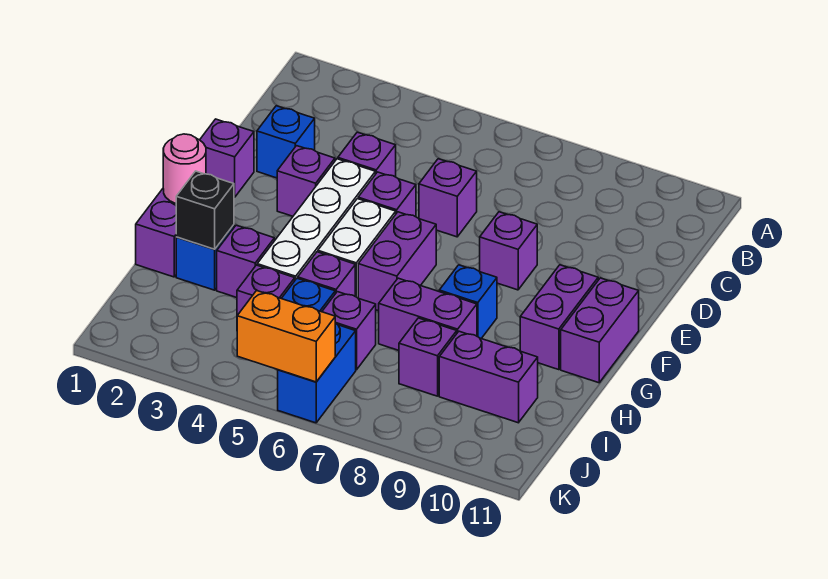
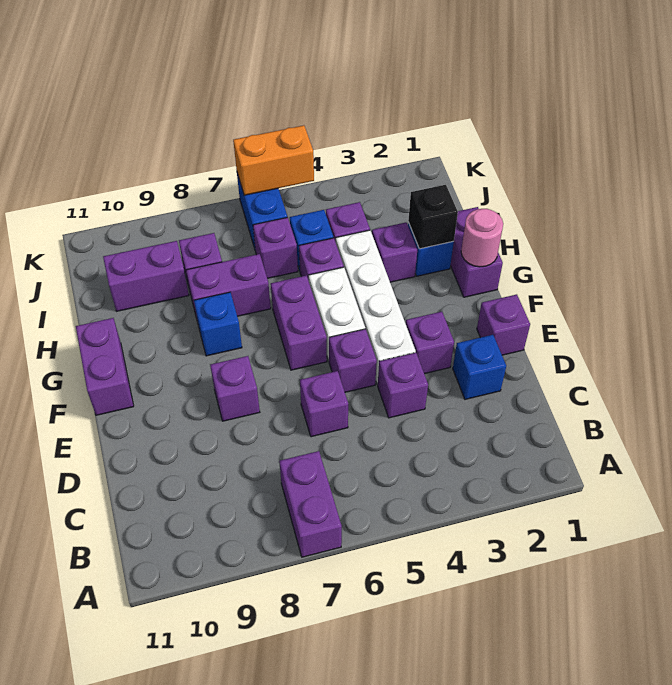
purple brick F10:G10 level 1 -> purple brick A7:B7 level 1

